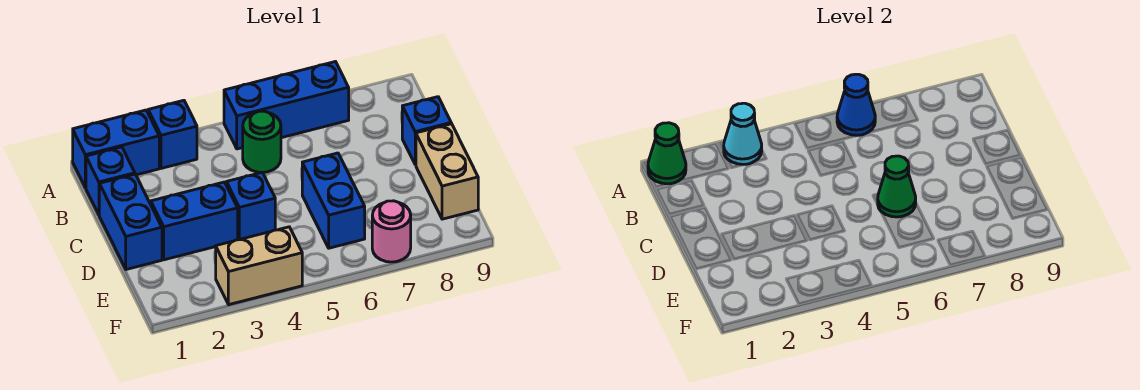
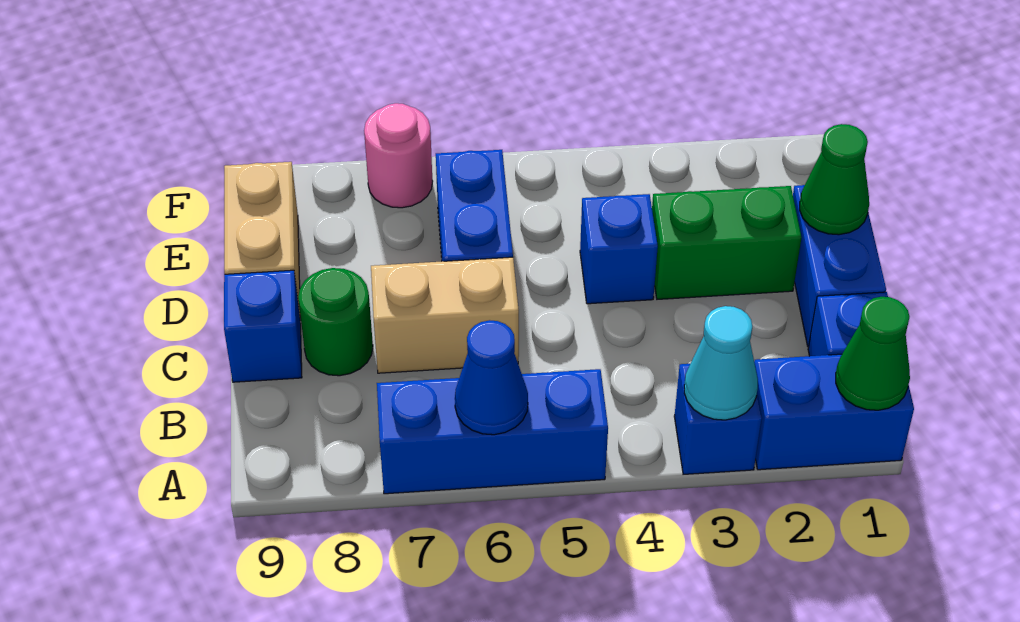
green round brick B5 level 1 -> green round brick C8 level 1
blue brick D2:D3 level 1 -> green brick D2:D3 level 1
green cone D6 level 2 -> green cone D1 level 2
tan brick F3:F4 level 1 -> tan brick C6:C7 level 1

